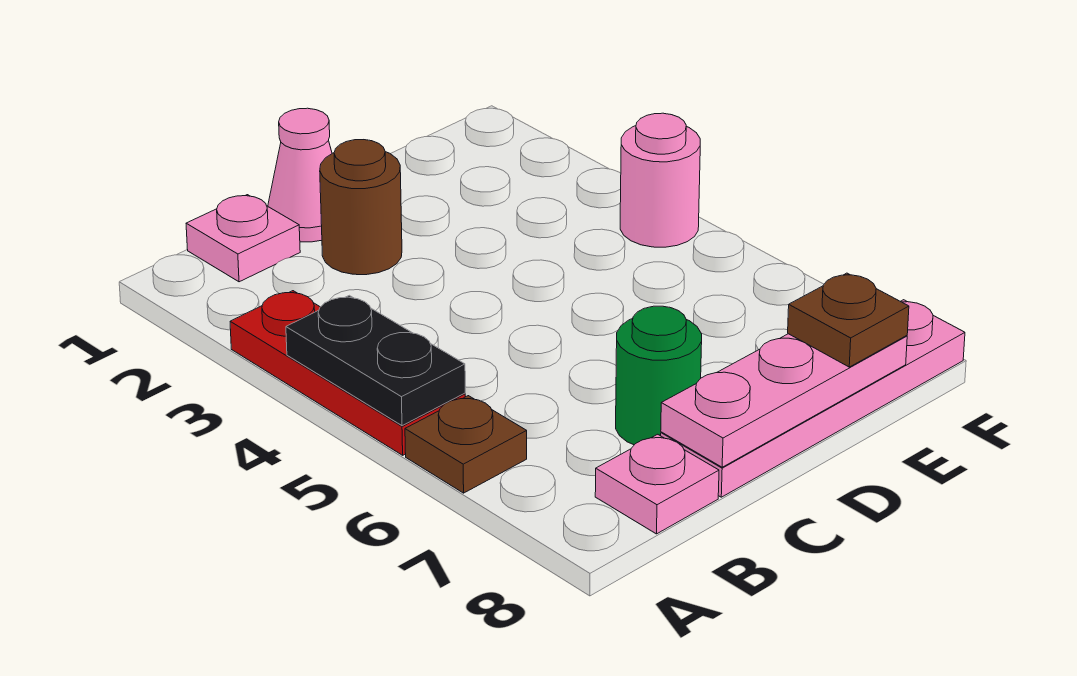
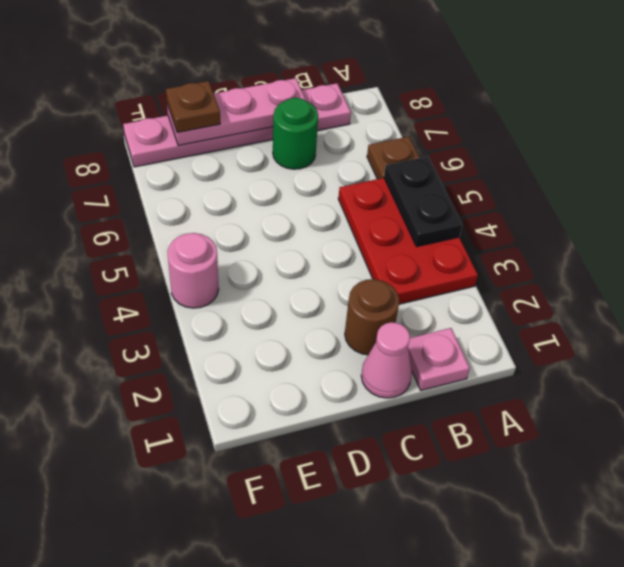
red plate A3:A5 level 1 -> red plate A3:B5 level 1

